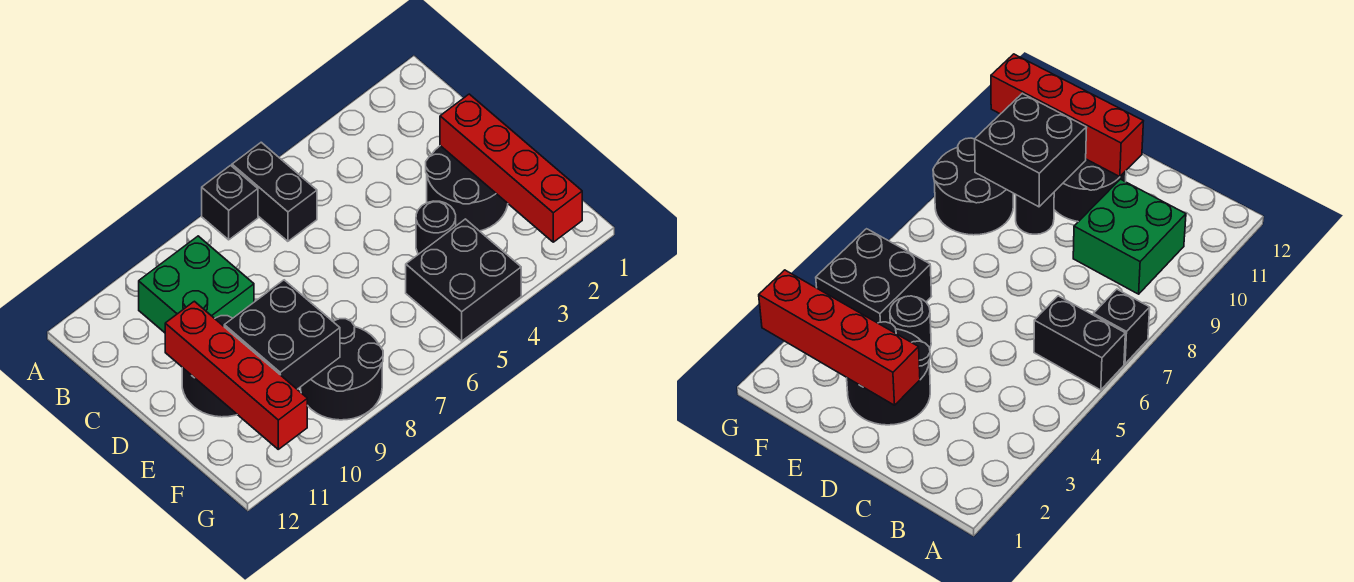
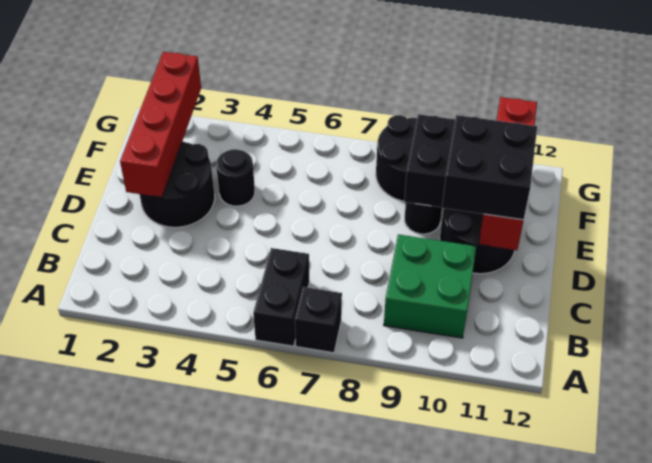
black brick F4:G5 level 1 -> black brick D10:E11 level 3

